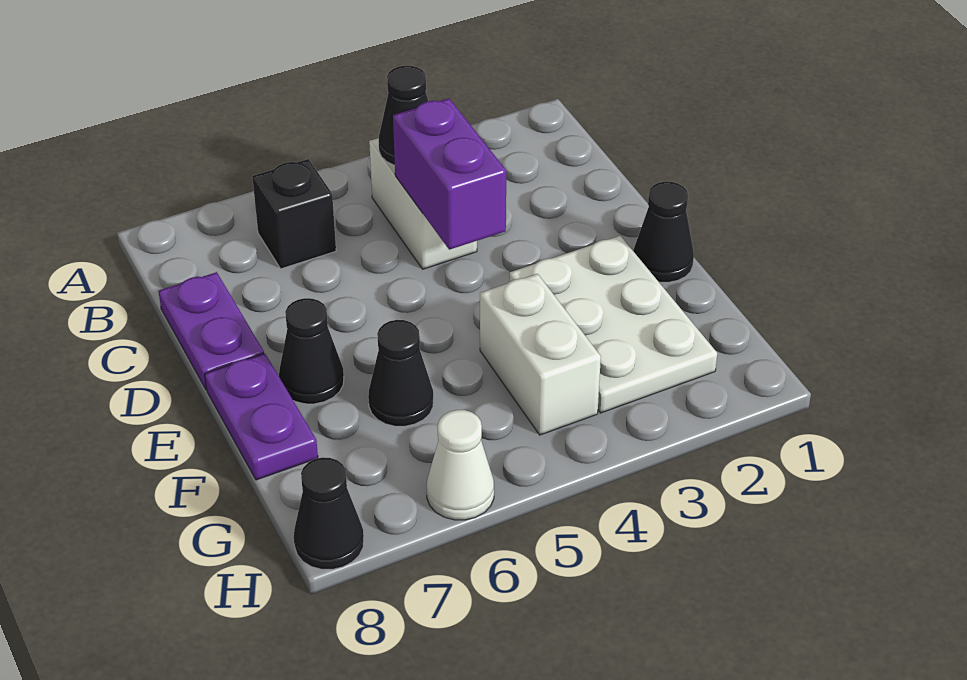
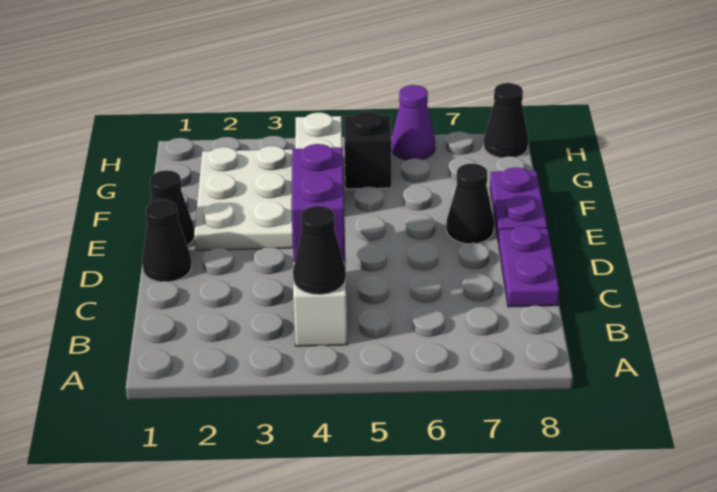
black brick B6 level 1 -> black brick G5 level 1
black cone F6 level 1 -> black cone D1 level 1
white cone H6 level 1 -> purple cone H6 level 1

